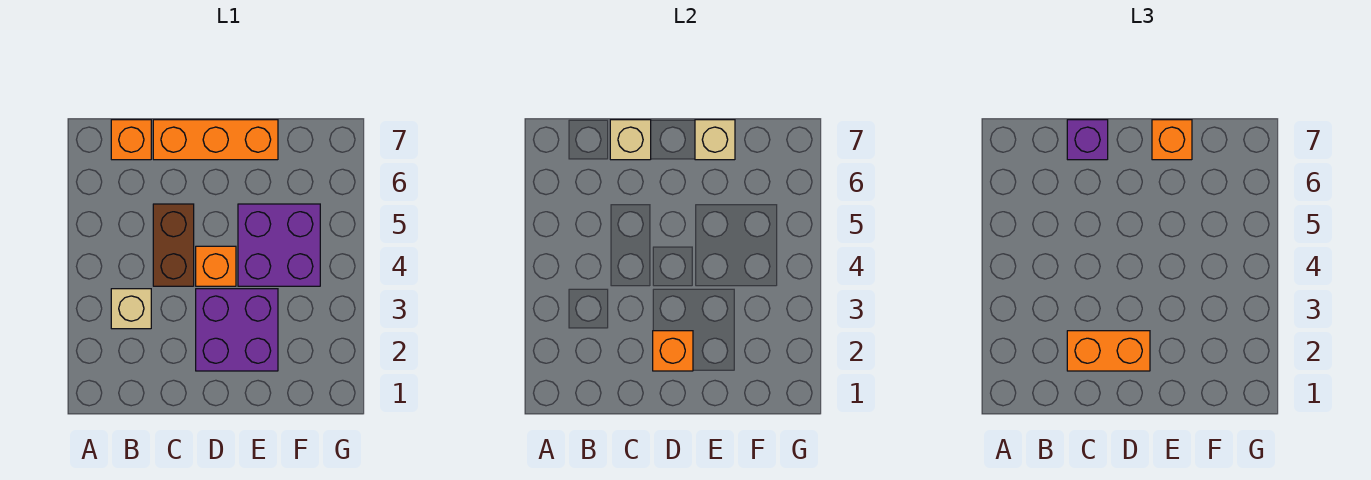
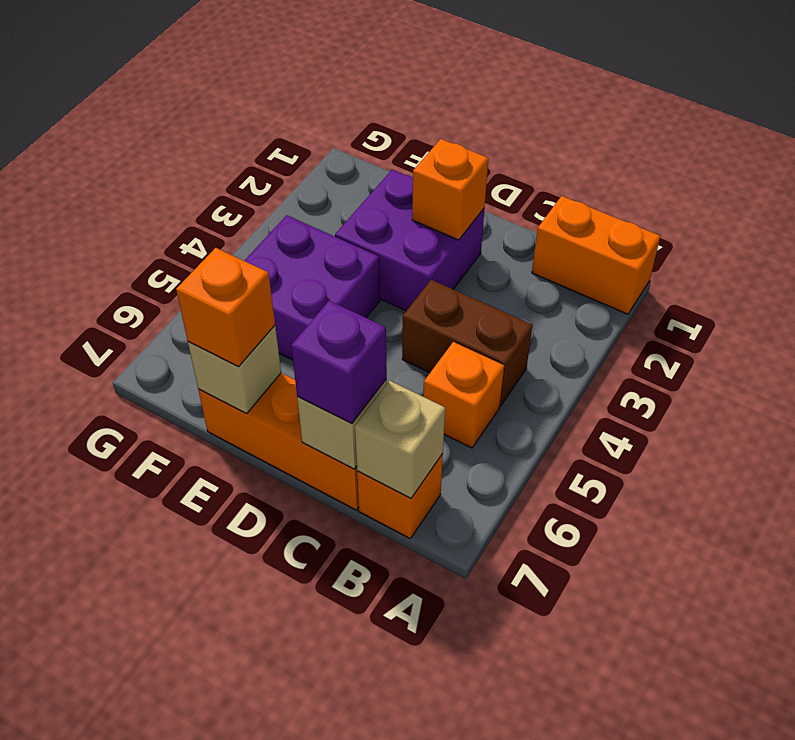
tan brick B3 level 1 -> tan brick B7 level 2
orange brick C2:D2 level 3 -> orange brick A1:B1 level 1
brown brick C4:C5 level 1 -> brown brick B4:C4 level 1
orange brick D4 level 1 -> orange brick B5 level 1

